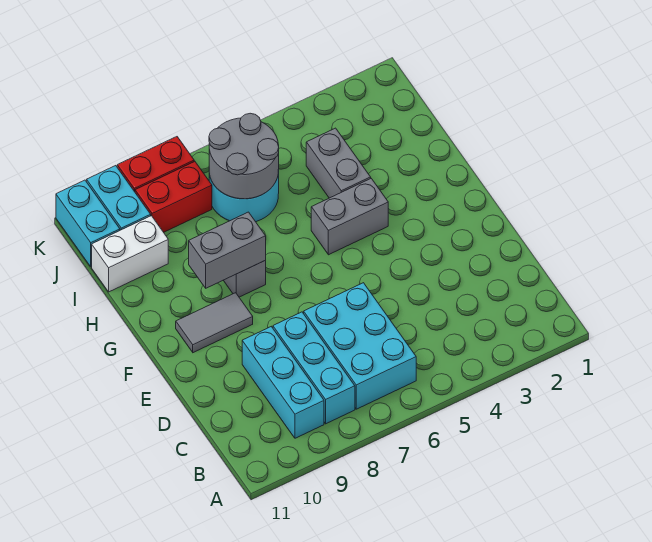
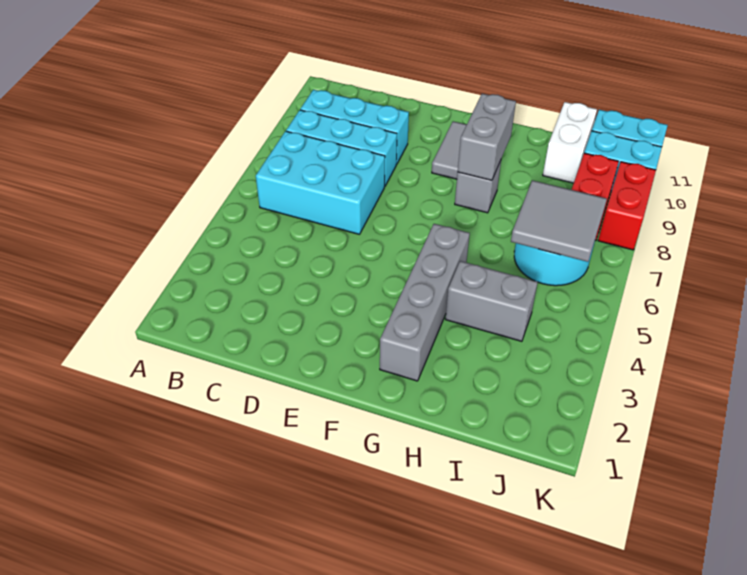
grey brick G4:G5 level 1 -> grey brick G2:G5 level 1
grey round brick I6:J7 level 2 -> grey tile I6:J7 level 2

